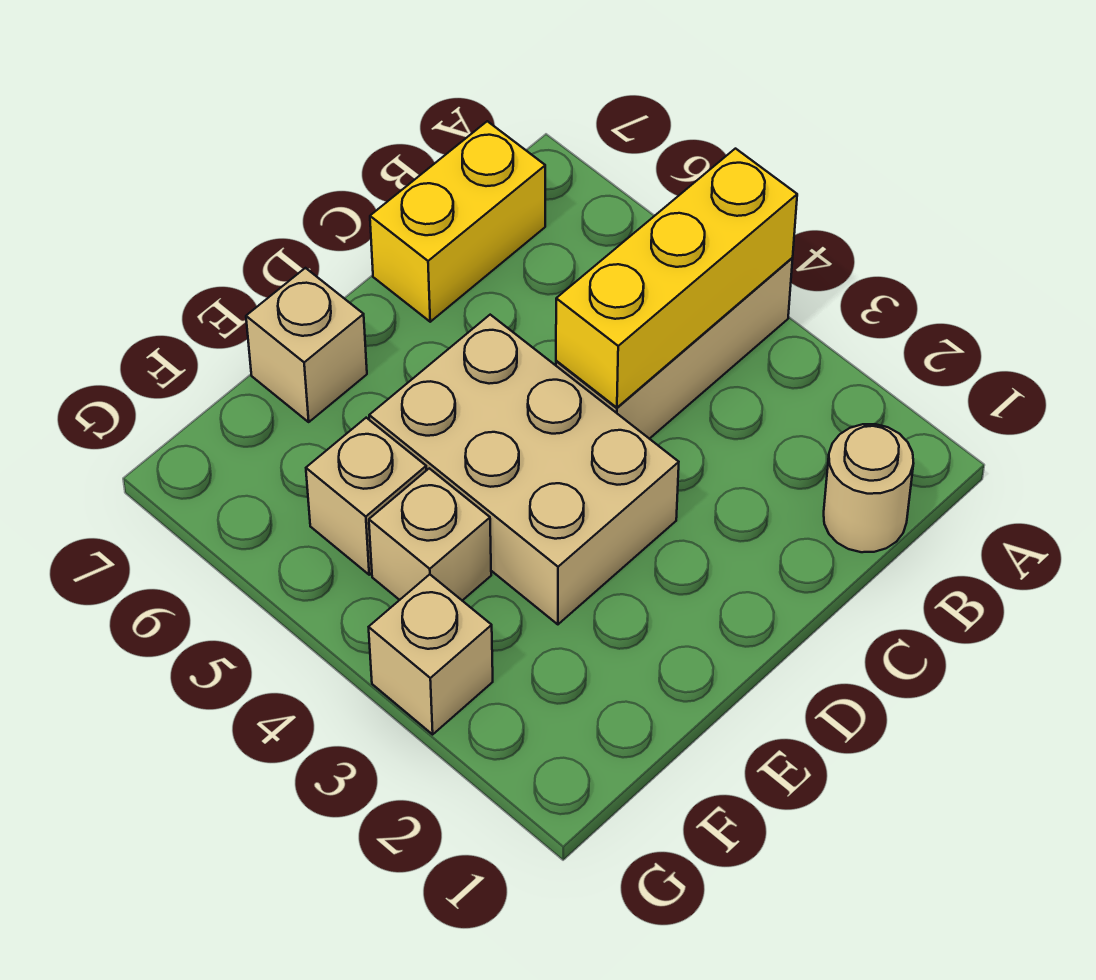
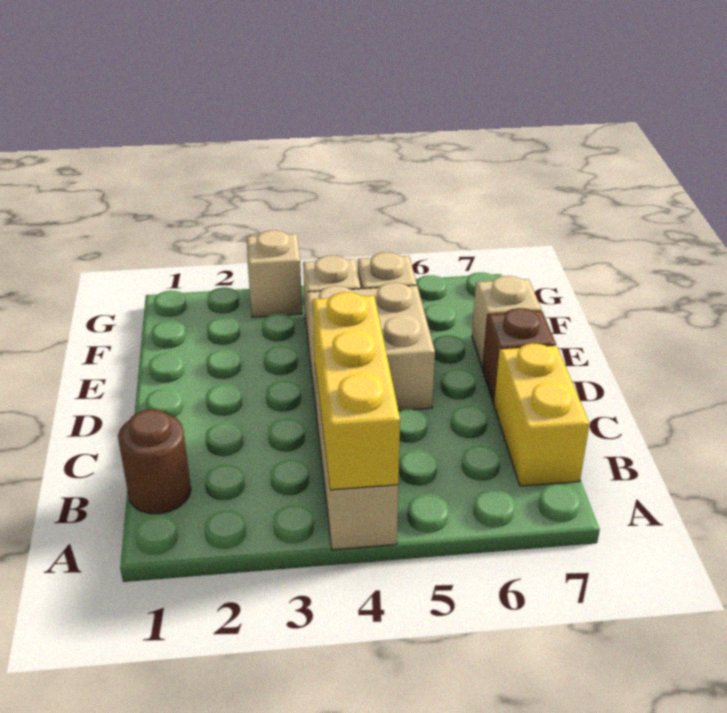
tan round brick B1 level 1 -> brown round brick B1 level 1
tan brick D3:E5 level 1 -> tan brick D4:E5 level 1
none -> brown brick D7 level 1

